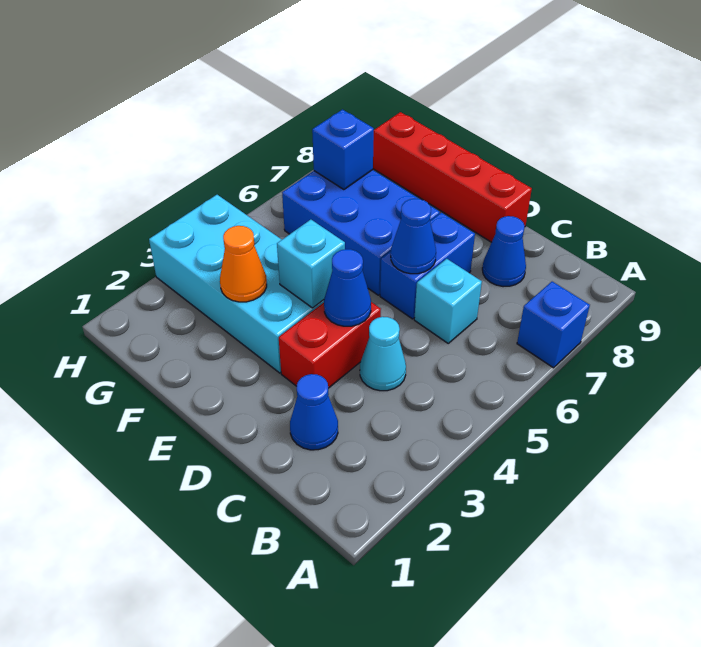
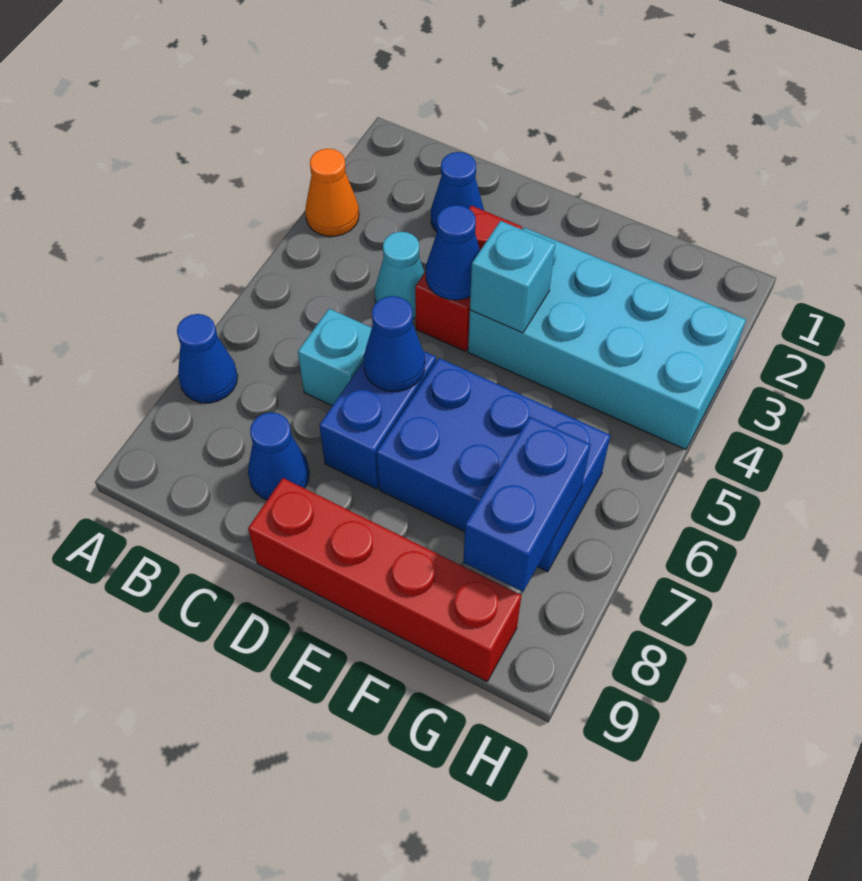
blue brick A7 level 1 -> blue cone A7 level 1
orange cone F3 level 2 -> orange cone A3 level 1
blue brick G7 level 2 -> blue brick G7:G8 level 2

